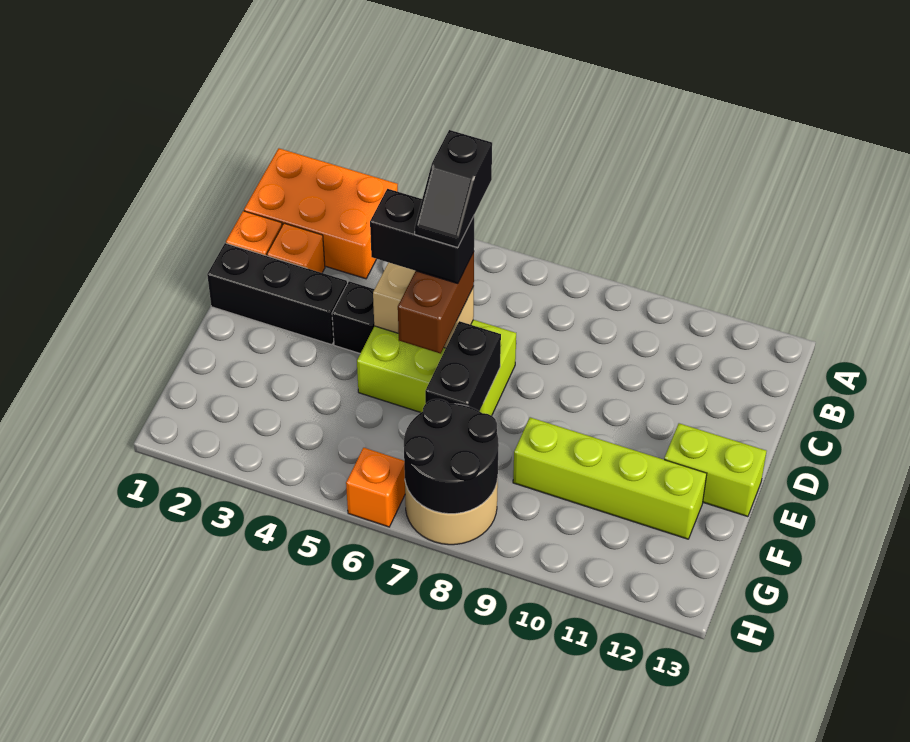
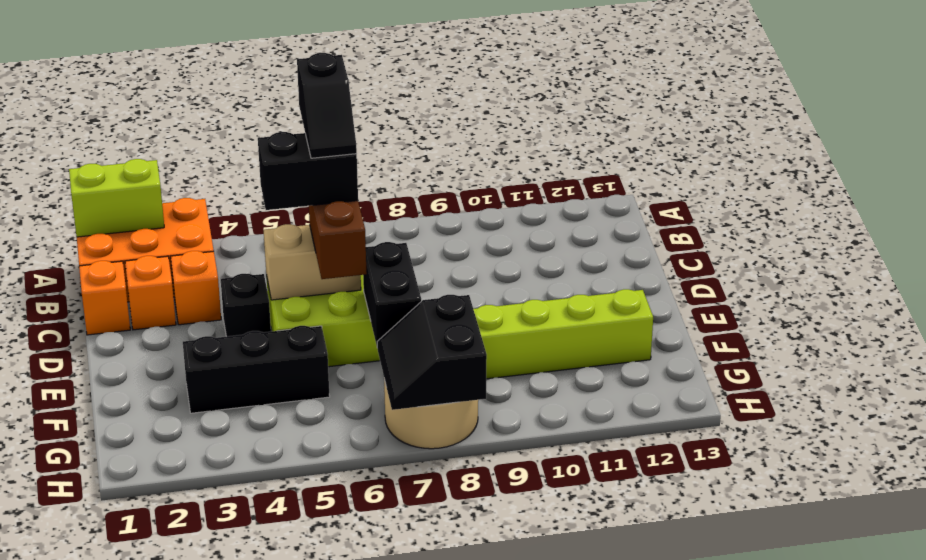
black brick D1:D3 level 1 -> black brick F3:F5 level 1
lime brick E12:E13 level 1 -> lime brick A1:A2 level 2
black round brick G7:H8 level 2 -> black slope G7:H8 level 2 top 8
orange brick H6 level 1 -> orange brick C3 level 1

